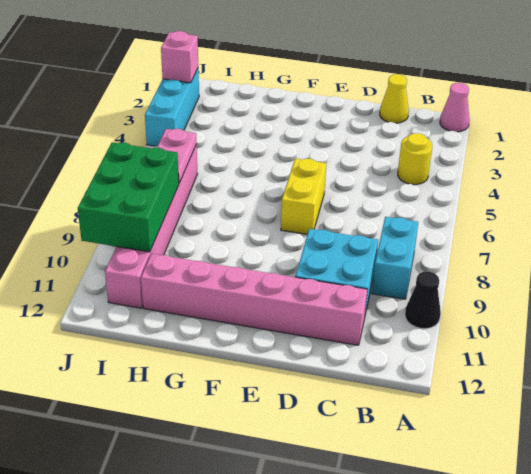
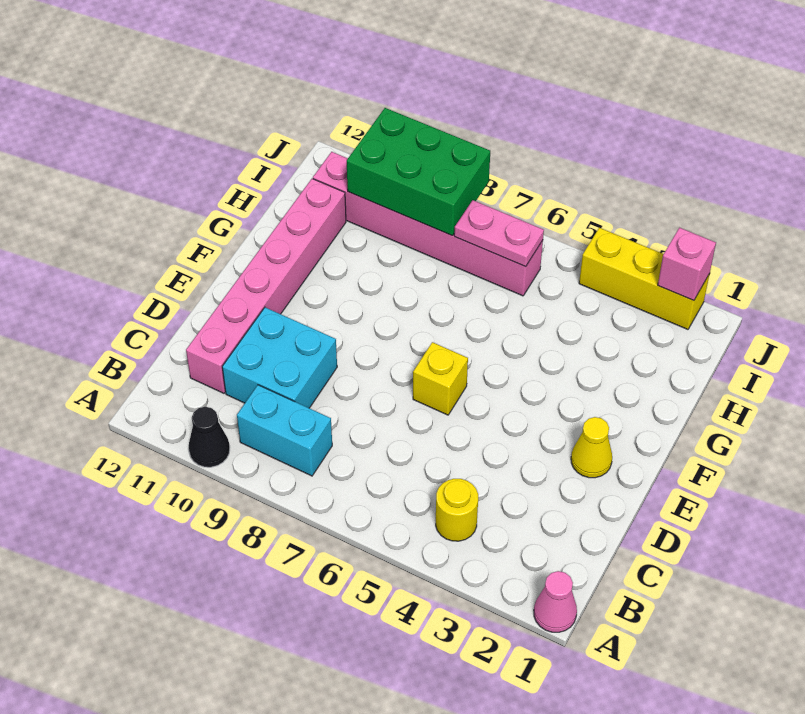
yellow cone C1 level 1 -> yellow cone E2 level 1
yellow brick E6:E7 level 1 -> yellow brick E6 level 1
cyan brick J2:J4 level 1 -> yellow brick J2:J4 level 1

